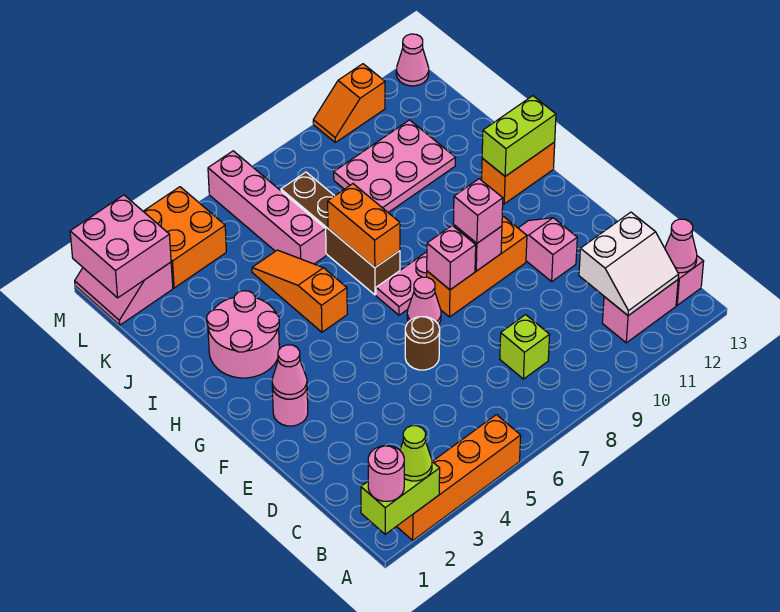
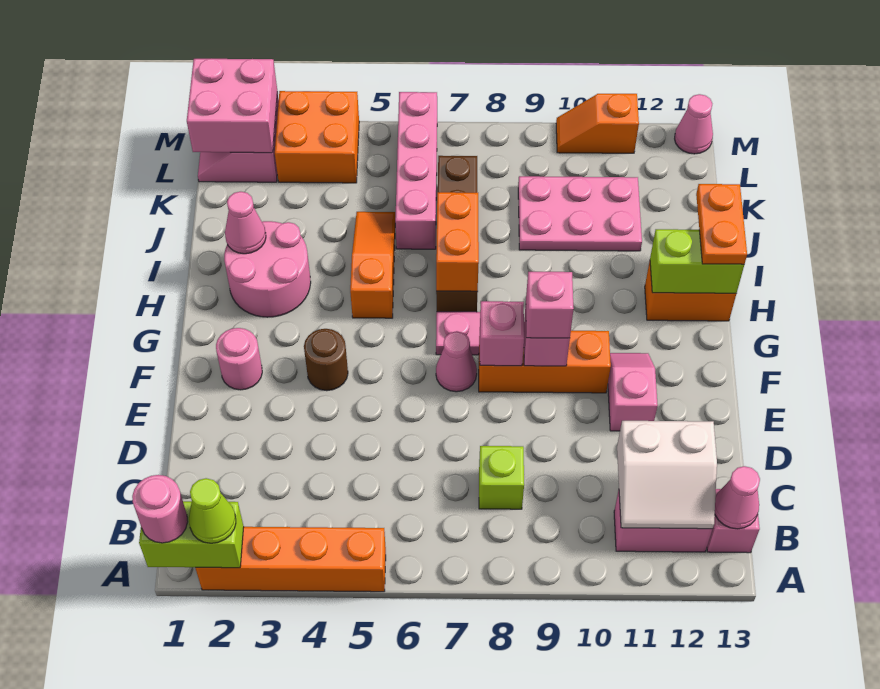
brown round brick E6 level 1 -> brown round brick F4 level 1
pink cone F2 level 2 -> pink cone I2 level 2
none -> orange plate H13:I13 level 3

